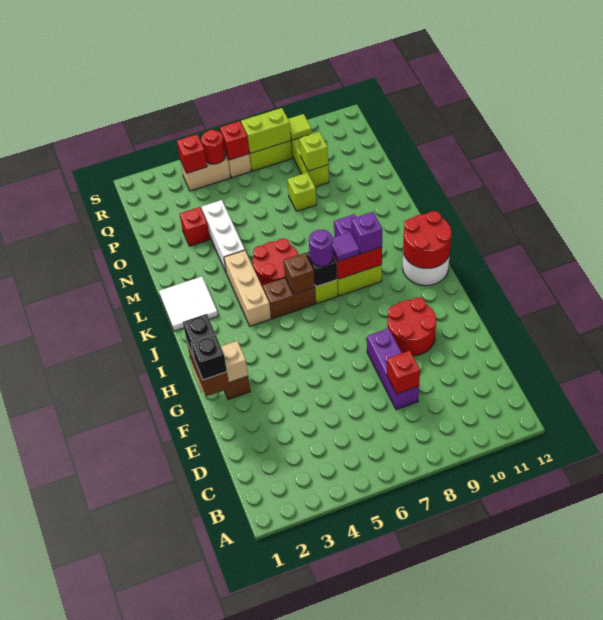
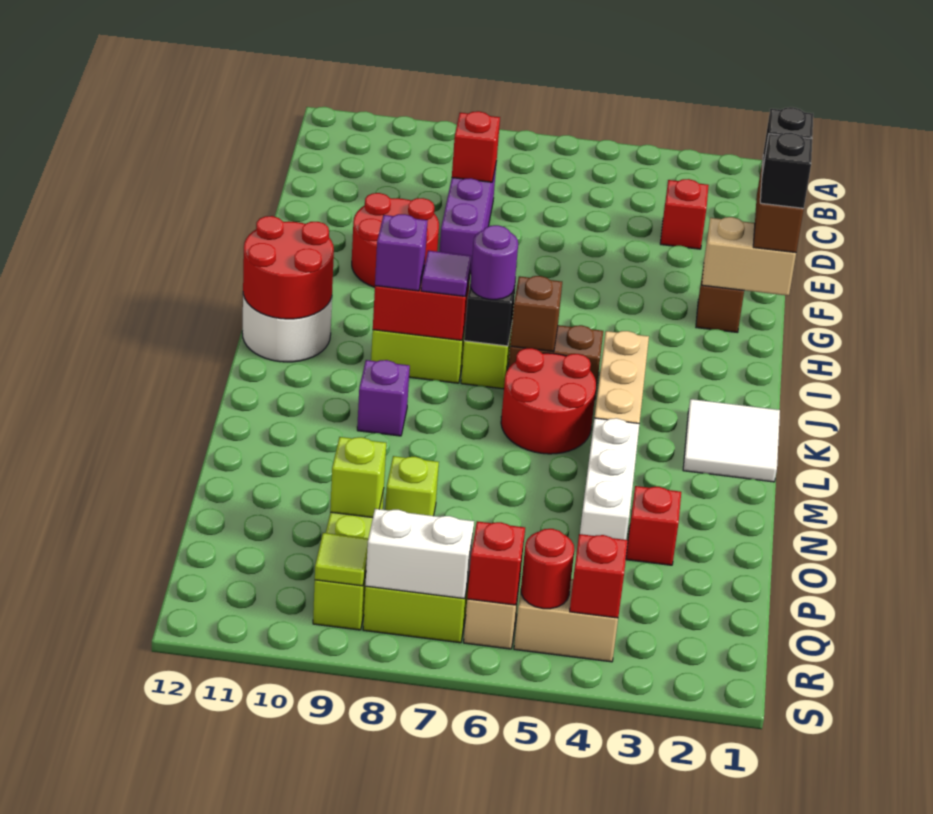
none -> red brick D3 level 1
lime brick R7:R8 level 2 -> white brick R7:R8 level 2

